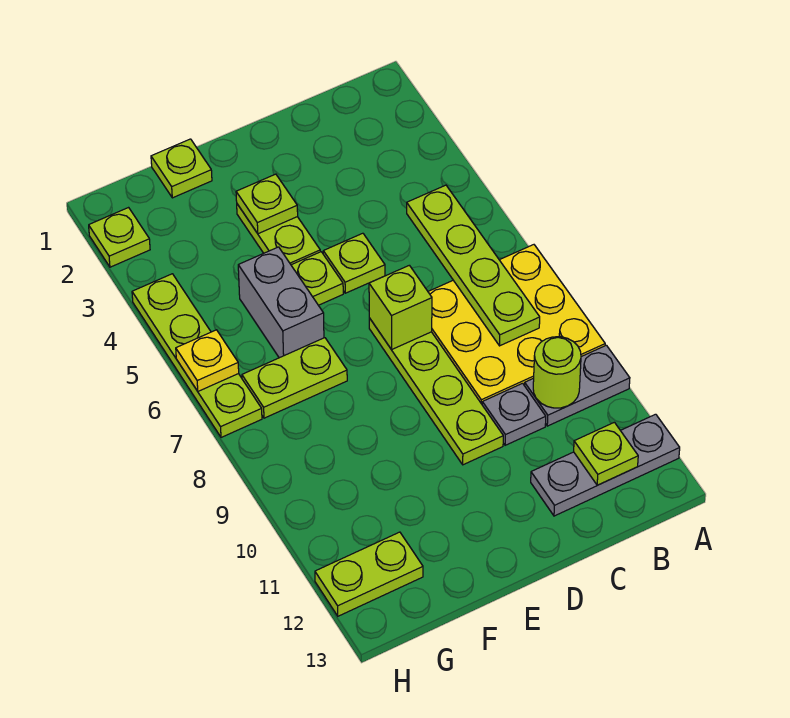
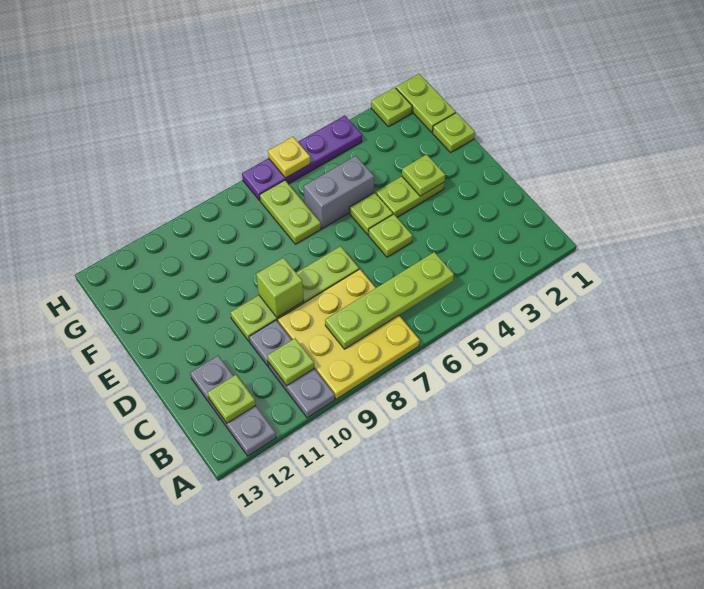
lime round brick B10 level 2 -> lime plate B10 level 2
lime brick D7 level 2 -> lime brick D9 level 2
lime plate G12:H12 level 1 -> lime plate G1:H1 level 1
lime plate H4:H7 level 1 -> purple plate H4:H7 level 1

